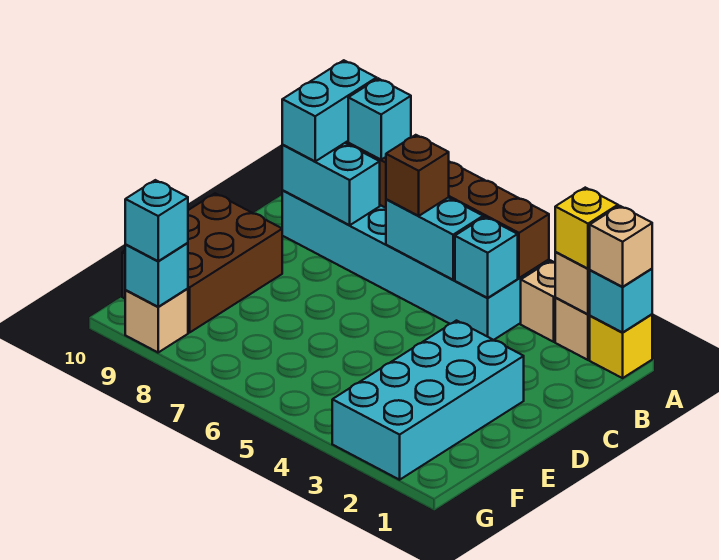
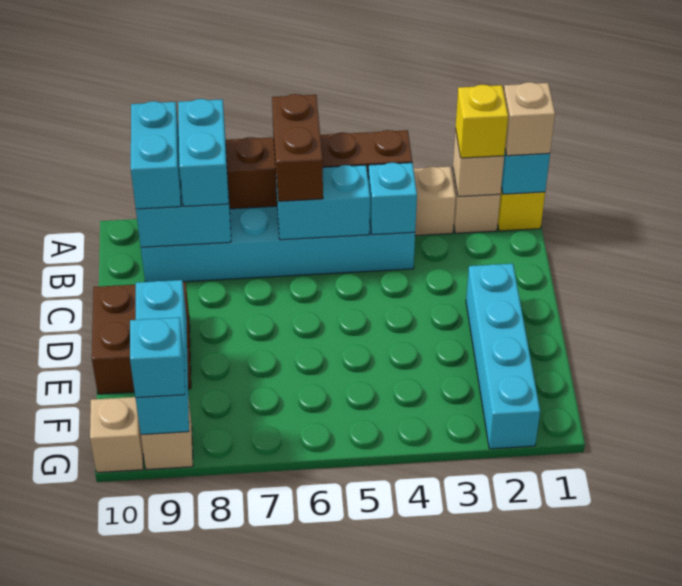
cyan brick A8 level 3 -> cyan brick A8:B8 level 3
brown brick B6 level 3 -> brown brick A6:B6 level 3
cyan brick D2:G3 level 1 -> cyan brick D2:G2 level 1
brown brick D9:F10 level 1 -> brown brick D9:E10 level 1
cyan brick G9 level 2 -> cyan brick E9:G9 level 2
none -> tan brick G10 level 1

